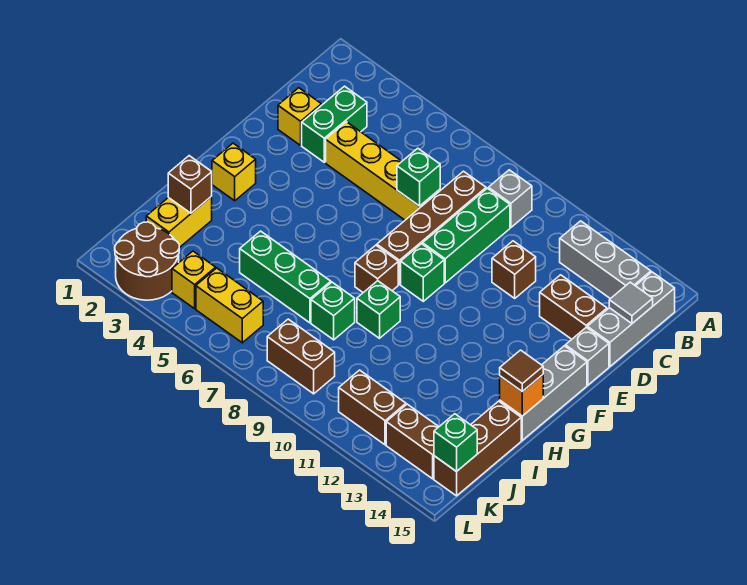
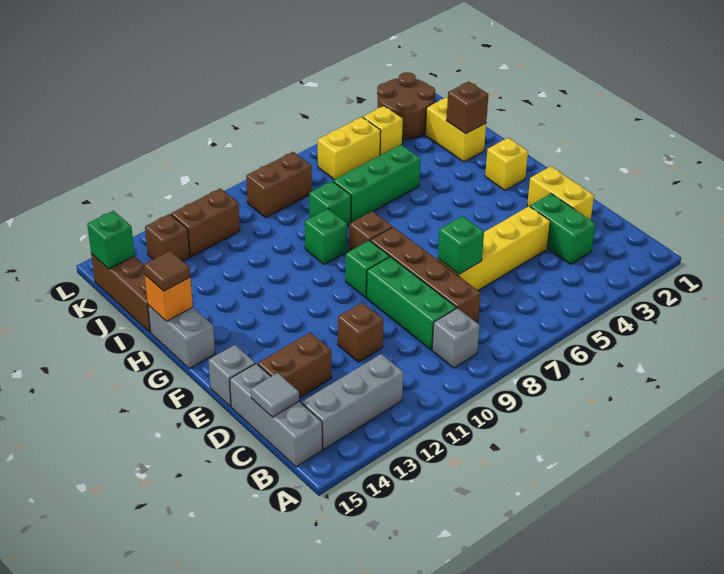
yellow brick D2 level 1 -> yellow brick D2:E2 level 1
grey brick F15:H15 level 1 -> grey brick G15:H15 level 1
brown brick K13:K14 level 1 -> brown brick K13 level 1

